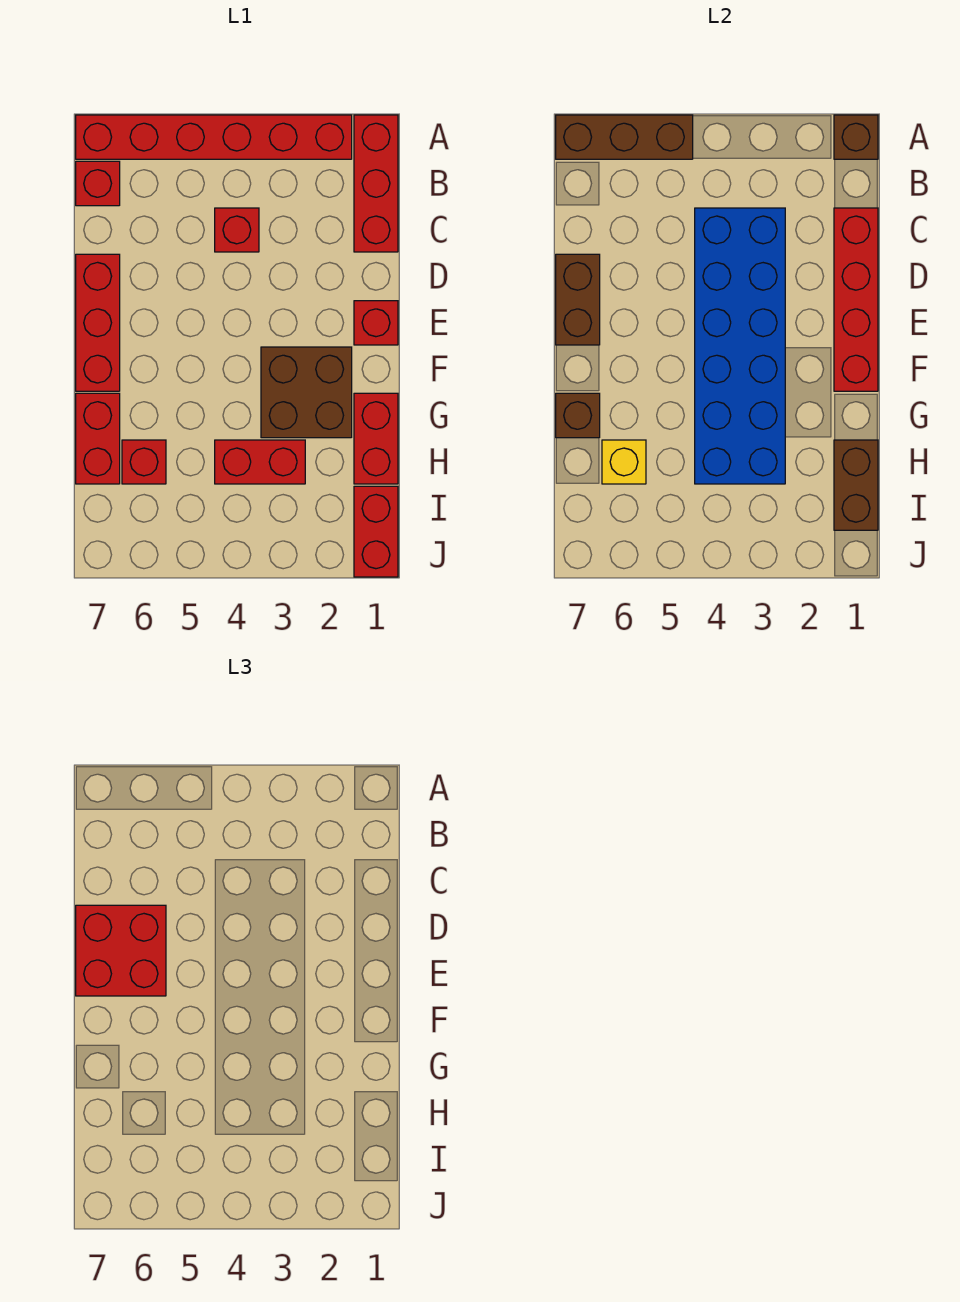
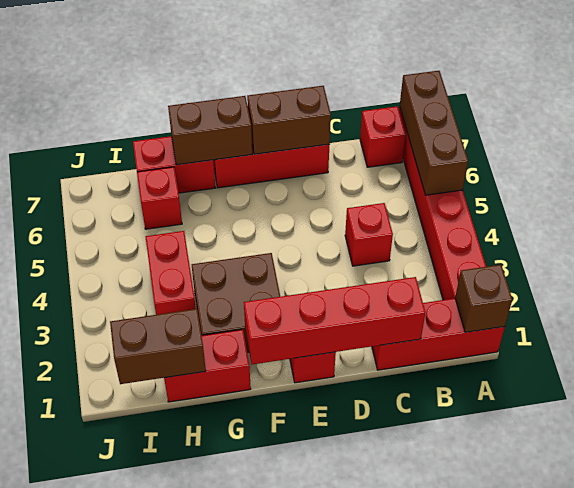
blue brick C3:H4 level 2 -> none
red brick D6:E7 level 3 -> none
brown brick G7 level 2 -> brown brick F7:G7 level 2
yellow brick H6 level 2 -> none
red brick I1:J1 level 1 -> none

